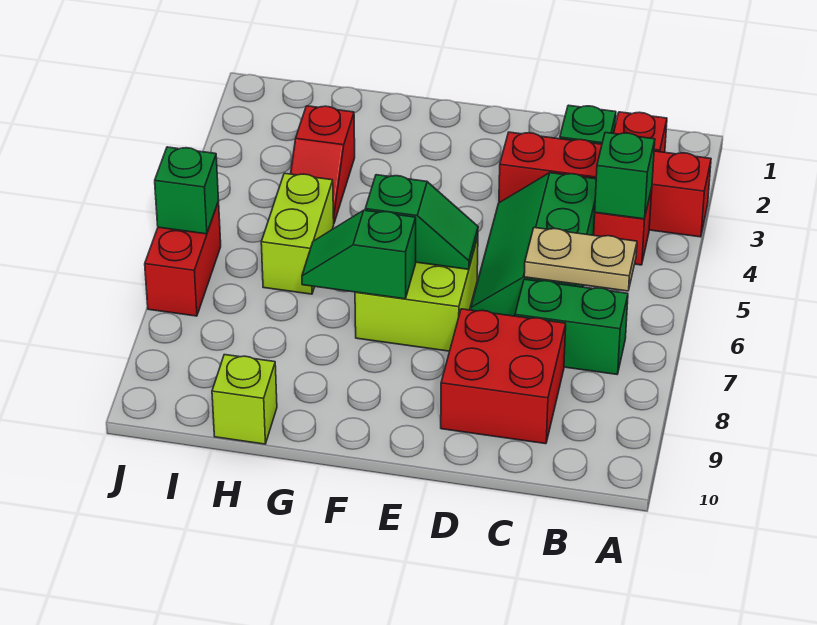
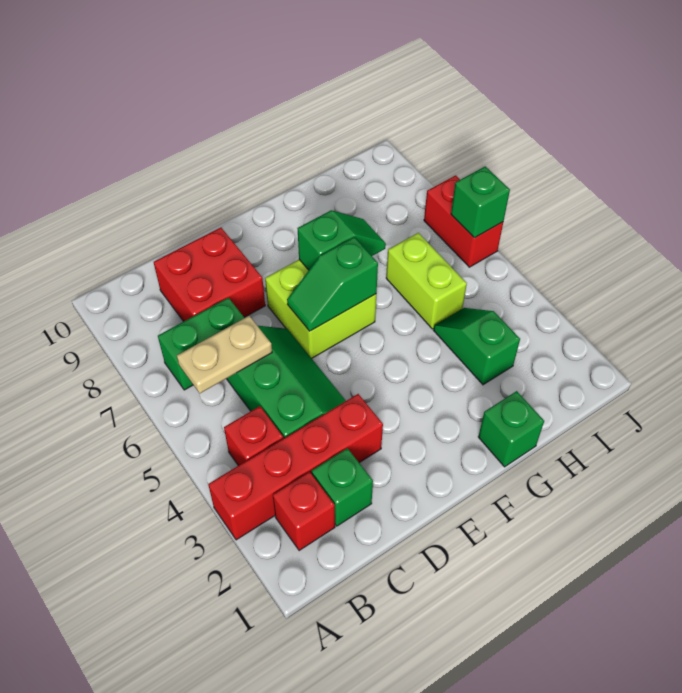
green brick B4 level 2 -> green brick G1 level 1
red slope H3:H4 level 1 top 3 -> green slope H3:H4 level 1 top 3
lime brick H10 level 1 -> none

